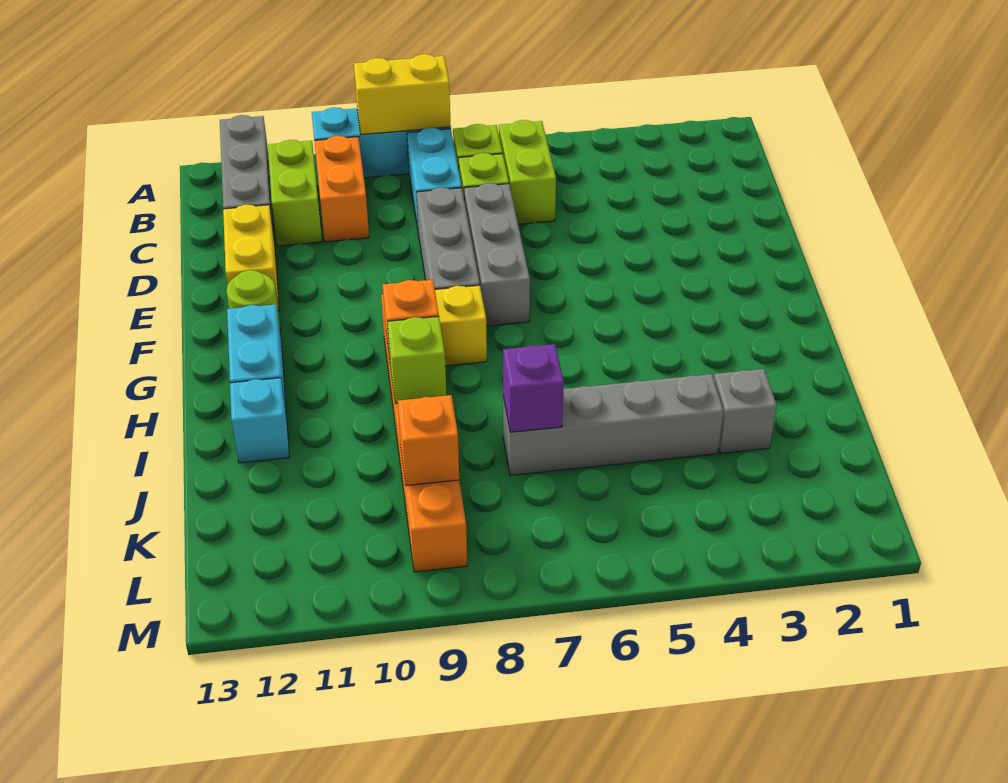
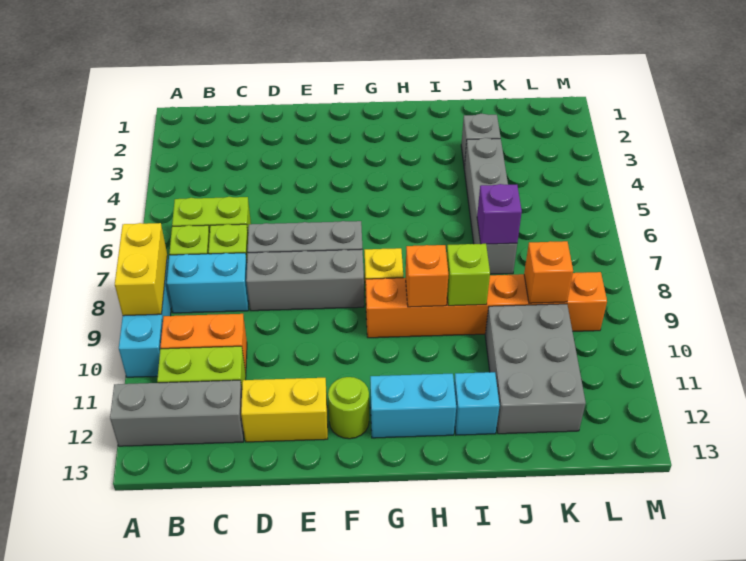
none -> grey brick J10:K12 level 1

